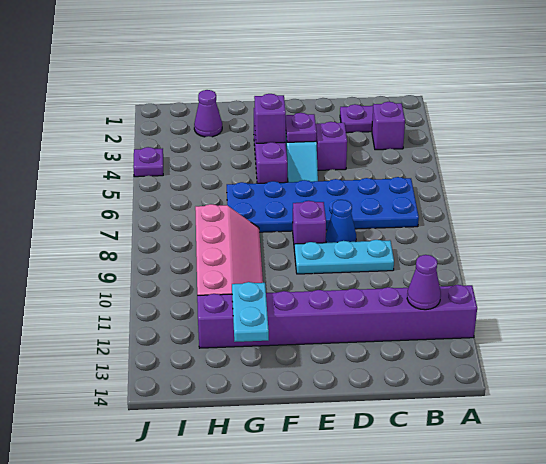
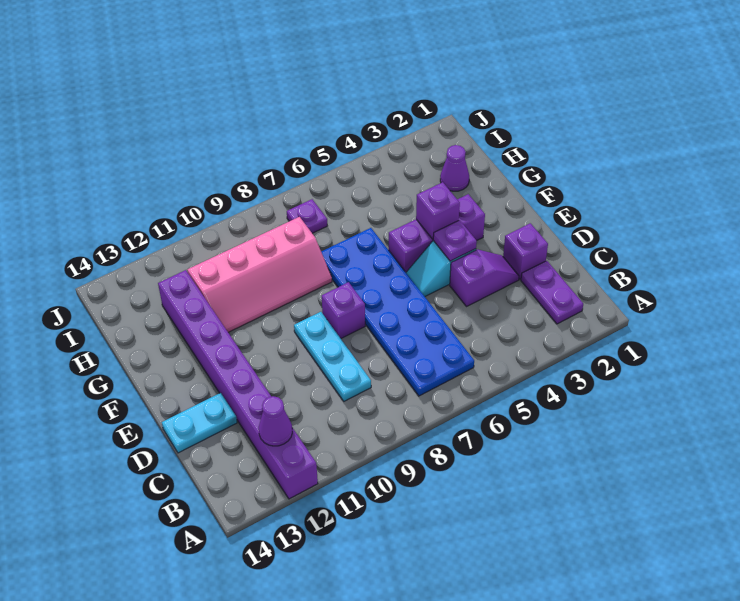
purple brick B3 level 1 -> purple brick D2 level 1
blue cone D8 level 1 -> none
cyan plate G12:G13 level 2 -> cyan plate D13:D14 level 1
purple plate J4 level 1 -> purple plate I7 level 1

